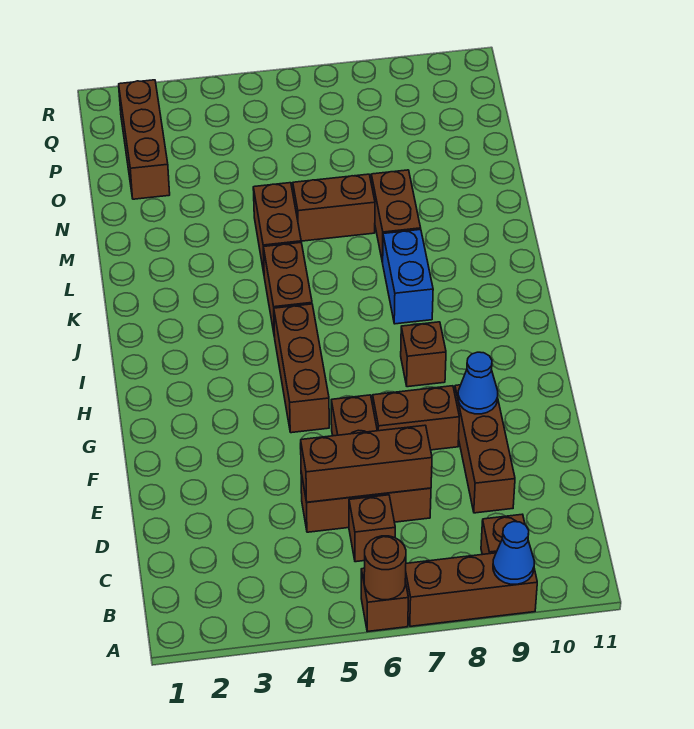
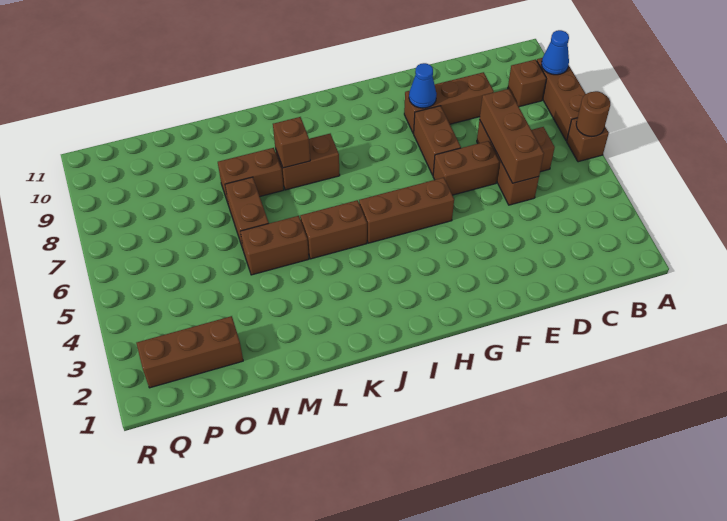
brown brick H8 level 1 -> brown brick K8 level 2
blue brick J8:K8 level 1 -> brown brick J8:K8 level 1

